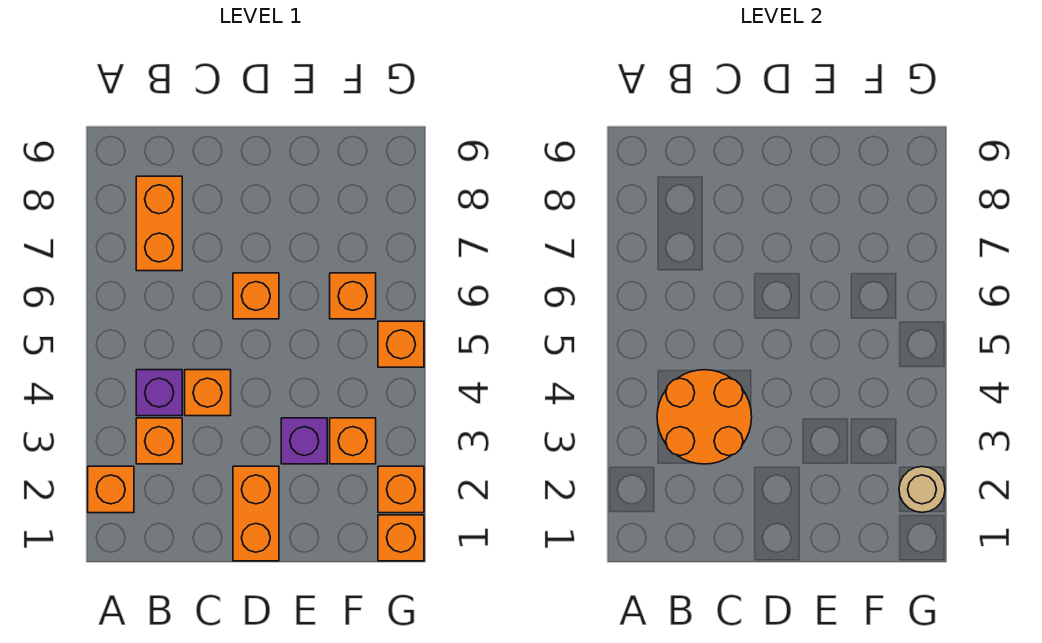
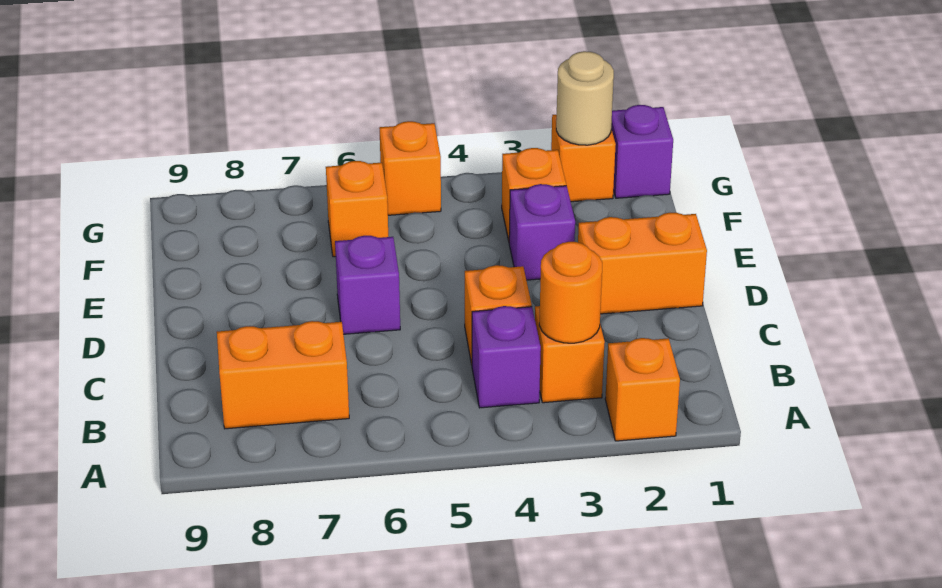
orange round brick B3:C4 level 2 -> orange round brick B3 level 2
orange brick D6 level 1 -> purple brick D6 level 1
orange brick G1 level 1 -> purple brick G1 level 1

